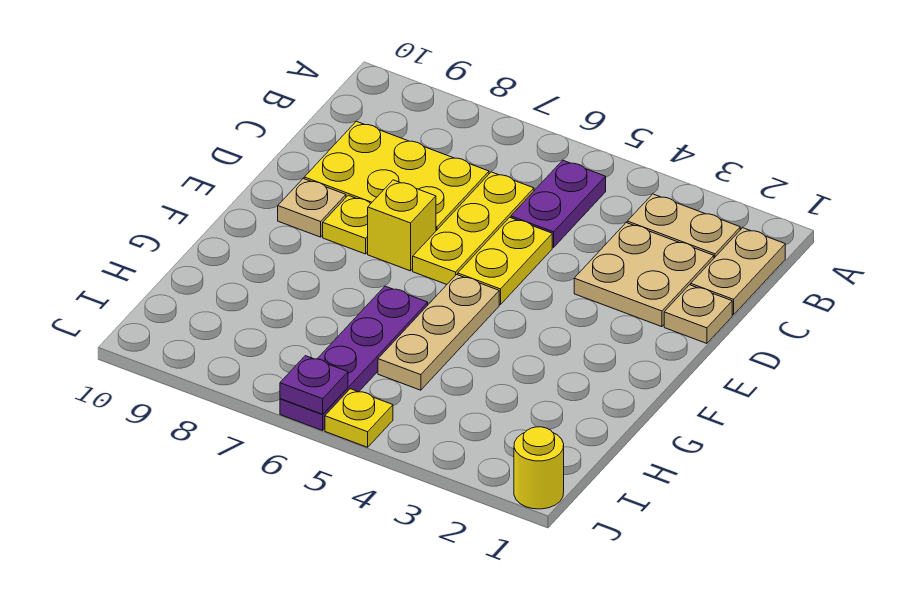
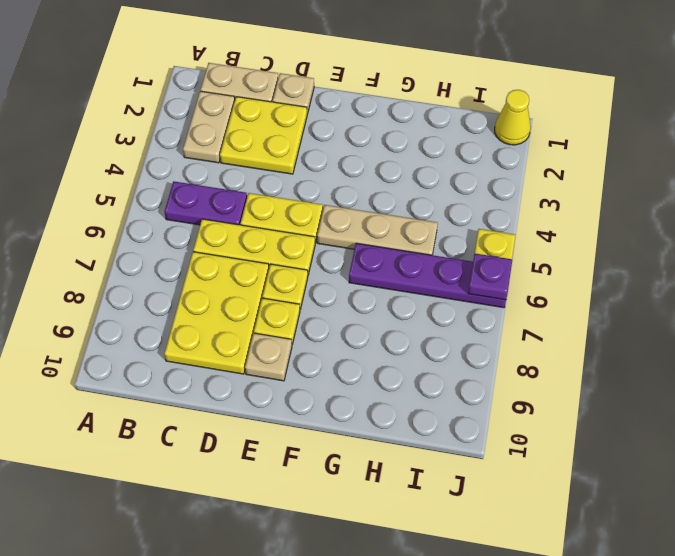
tan plate C2:D3 level 1 -> yellow plate C2:D3 level 1
yellow brick E7 level 1 -> yellow plate E7 level 1
yellow round brick J1 level 1 -> yellow cone J1 level 1

